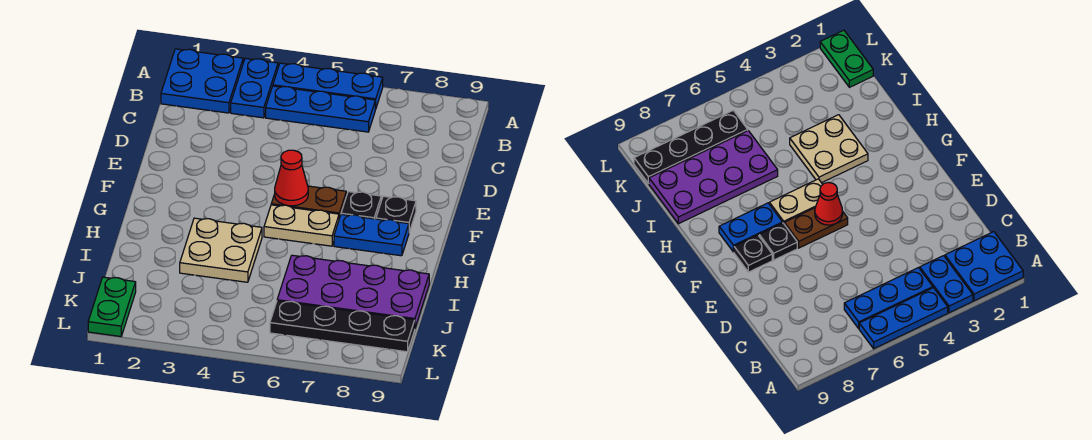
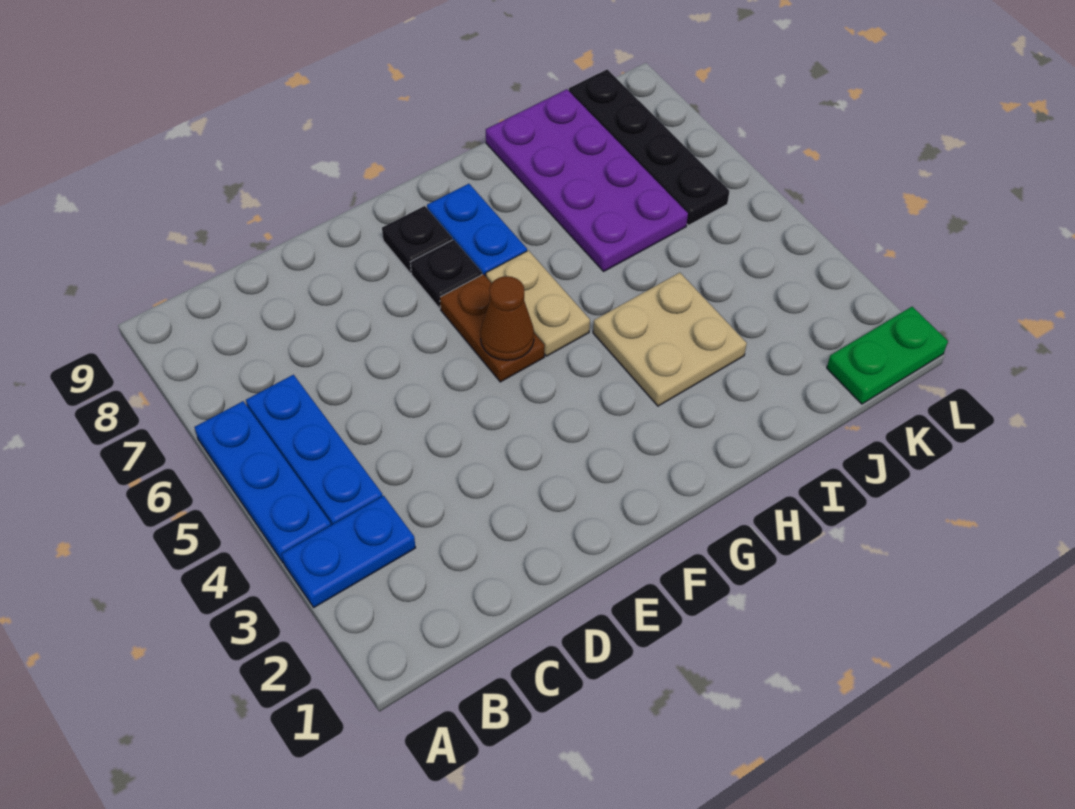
blue plate A1:B2 level 1 -> none
red cone F5 level 2 -> brown cone F5 level 2

